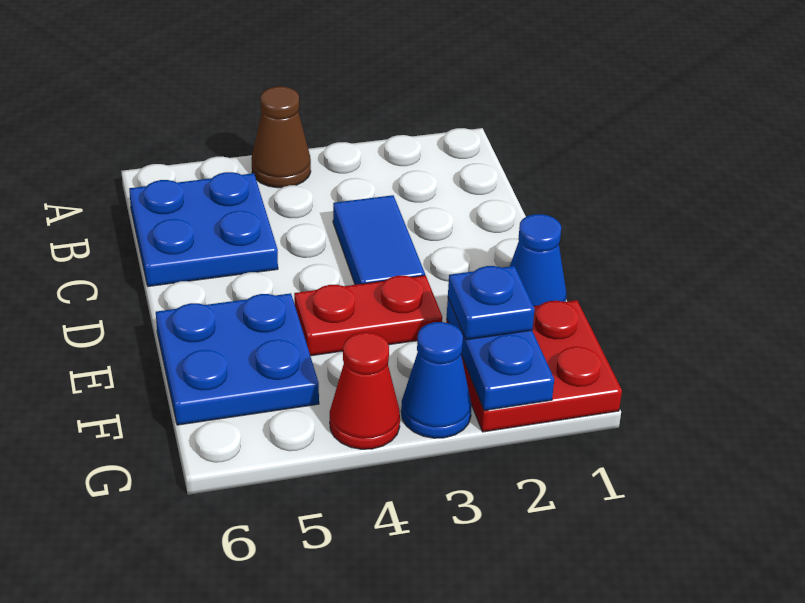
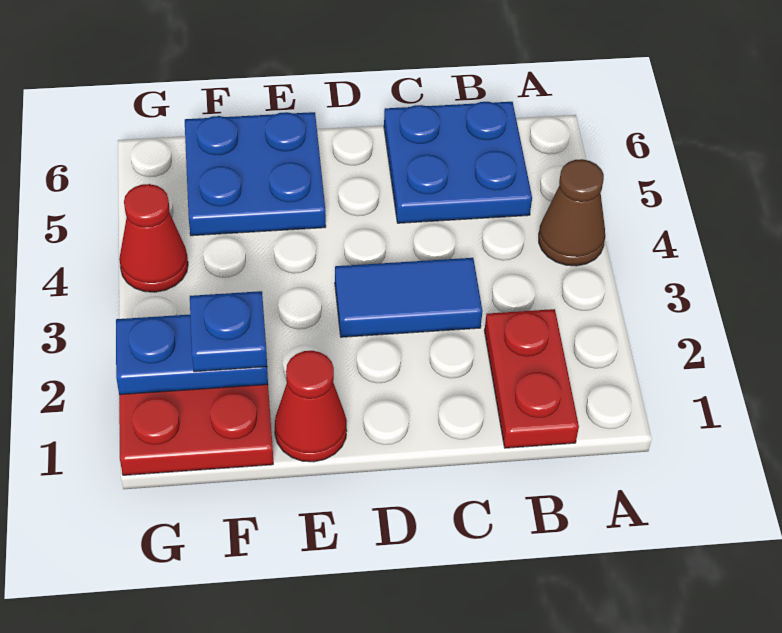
blue cone E1 level 1 -> red cone E1 level 1
red plate E3:E4 level 1 -> red plate B1:B2 level 1
blue cone G3 level 1 -> none

